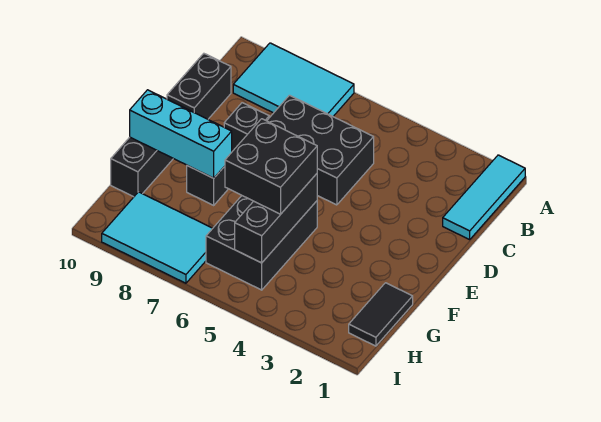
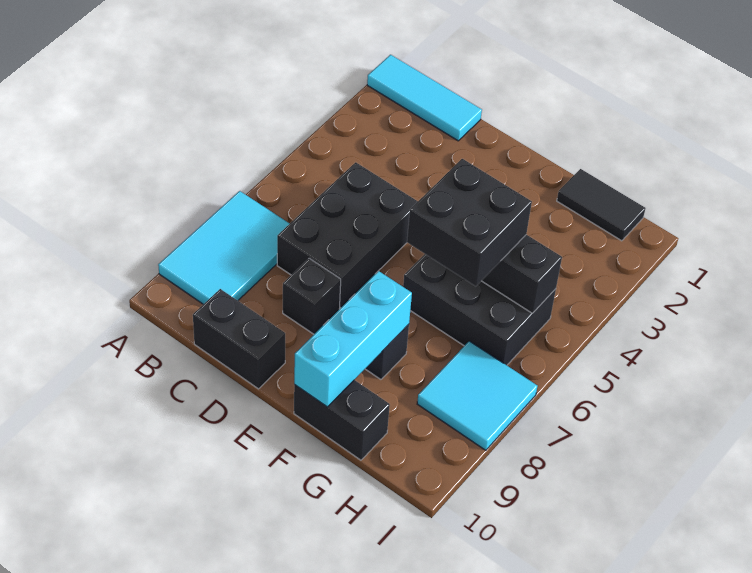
cyan tile H7:I9 level 1 -> cyan tile H7:I8 level 1

